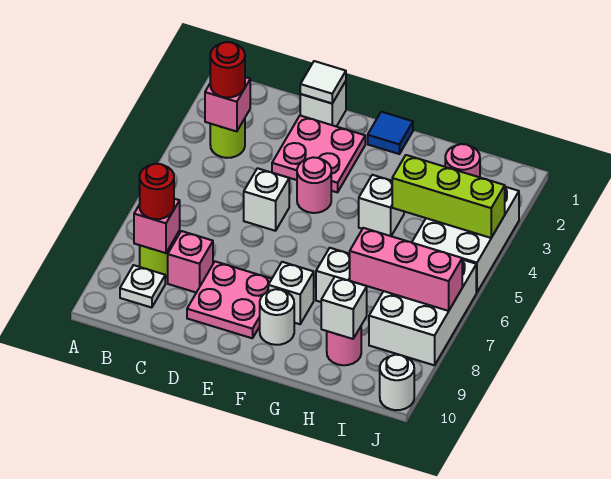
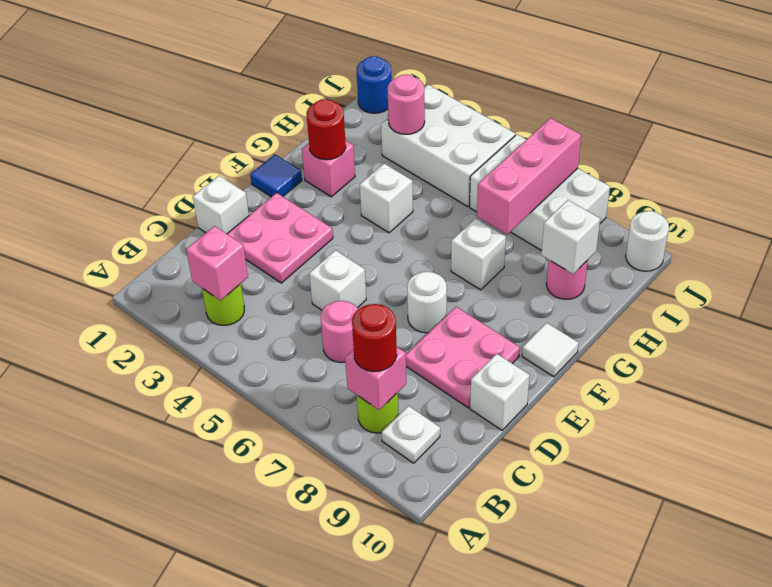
red round brick B3 level 3 -> red round brick G2 level 2
pink brick C8 level 1 -> pink brick G2 level 1
white tile D1 level 2 -> white tile F10 level 1
pink round brick E4 level 1 -> pink round brick C6 level 1
white brick F8 level 1 -> white brick D10 level 1
white round brick F9 level 1 -> white round brick E7 level 1
lime brick H4:J4 level 2 -> none
none -> blue round brick J1 level 1

